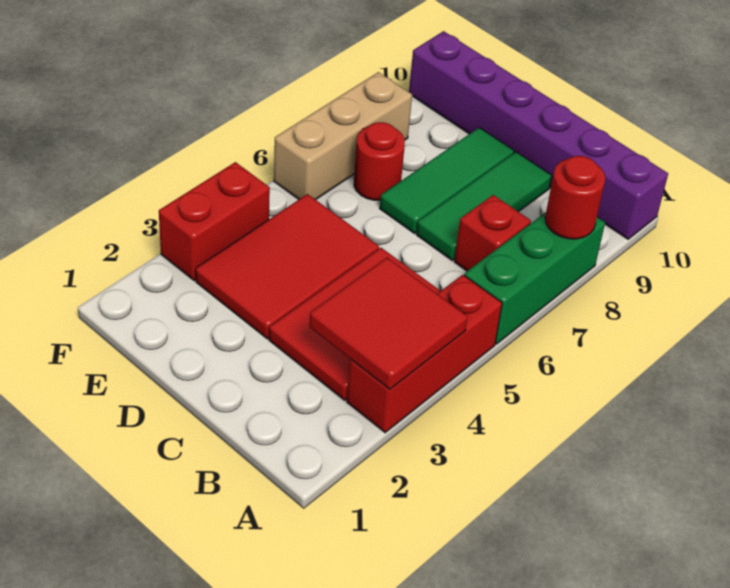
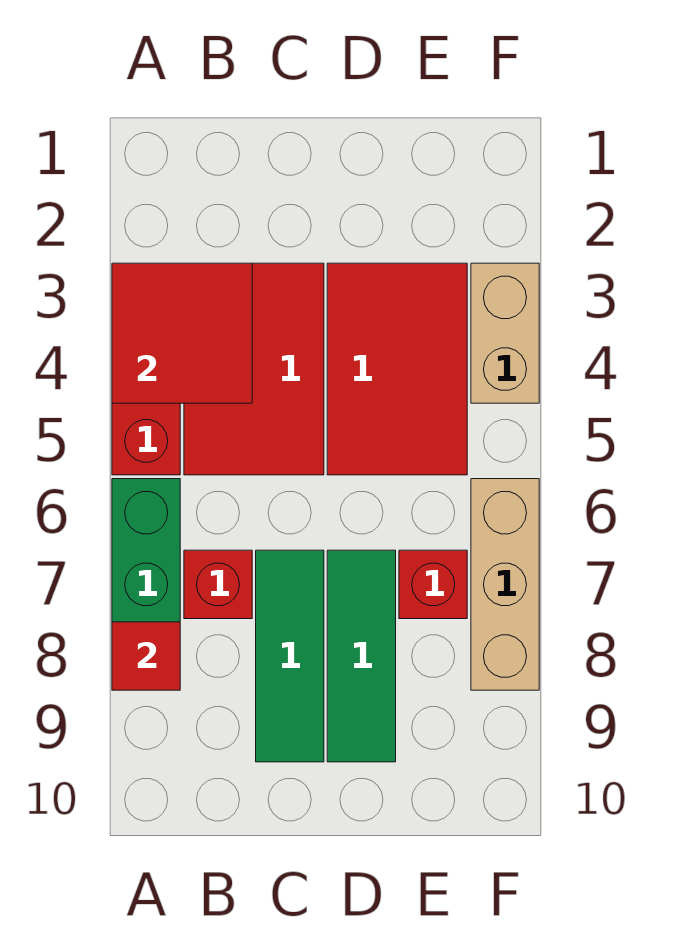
red round brick A8 level 2 -> red tile A8 level 2
purple brick A10:F10 level 1 -> none
red round brick E7 level 1 -> red brick E7 level 1
red brick F3:F4 level 1 -> tan brick F3:F4 level 1

